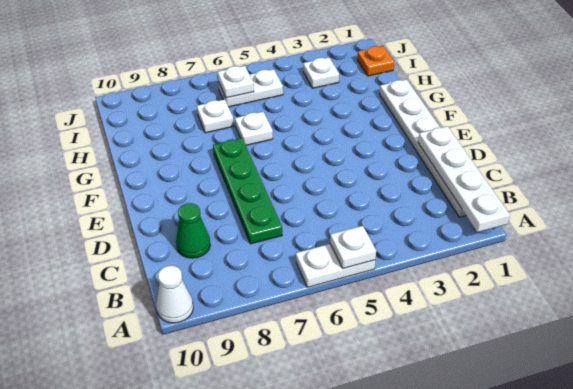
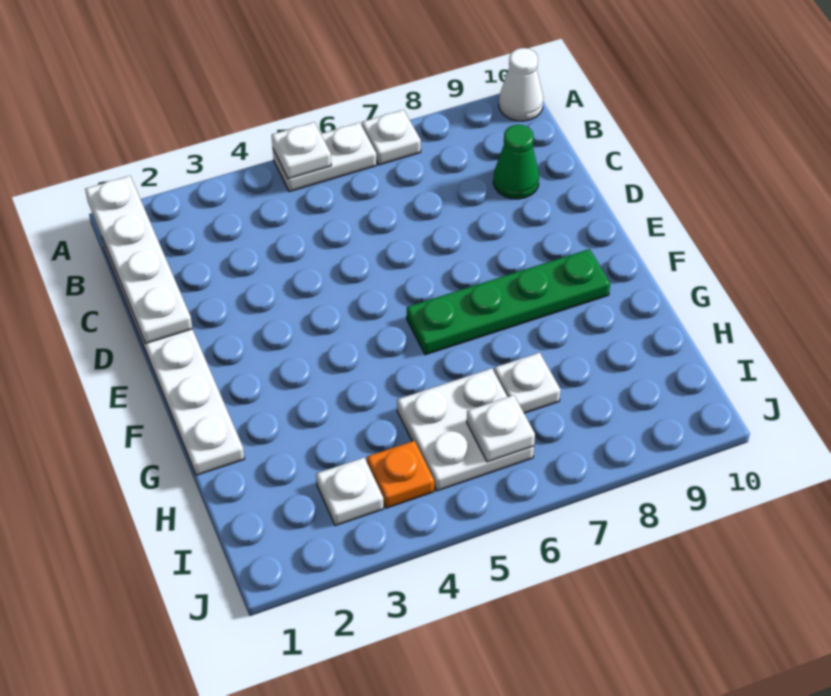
green plate C7:F7 level 1 -> green plate F6:F9 level 1
white plate G6 level 1 -> white plate A7 level 1
orange plate I1 level 1 -> orange plate I4 level 1
white plate I5:I6 level 1 -> white plate H5:I6 level 1

